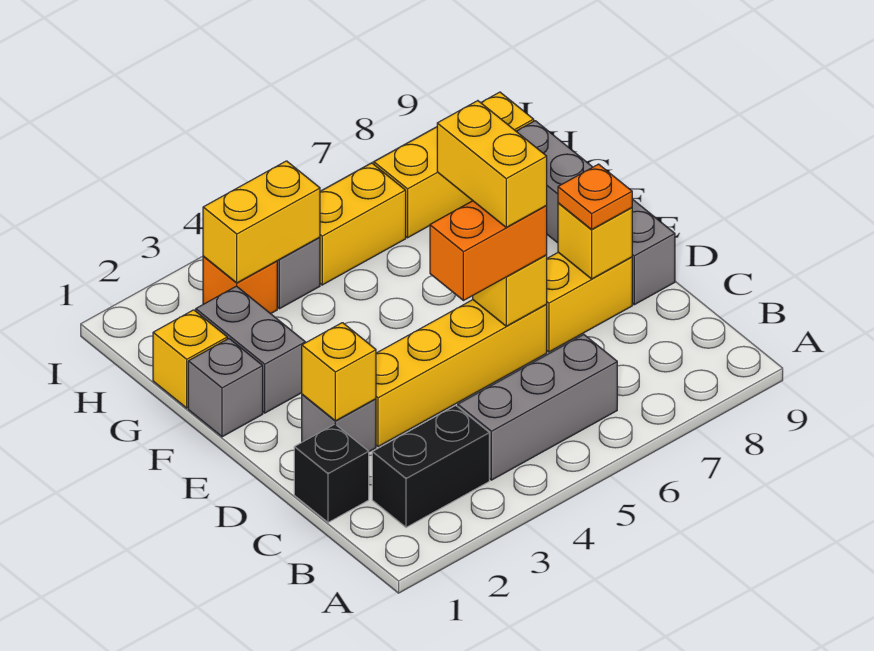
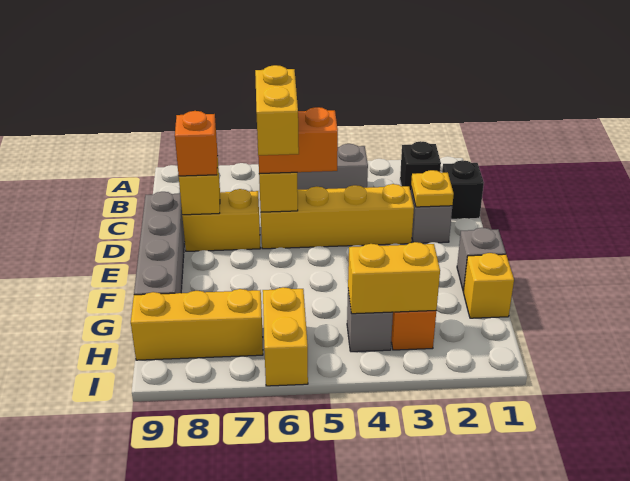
black brick B2:B3 level 1 -> black brick B2 level 1
yellow brick D2 level 2 -> yellow plate D2 level 2
orange plate D8 level 3 -> orange brick D8 level 3
grey brick F2:G2 level 1 -> none
yellow brick H5:H6 level 1 -> yellow brick H6:I6 level 1

